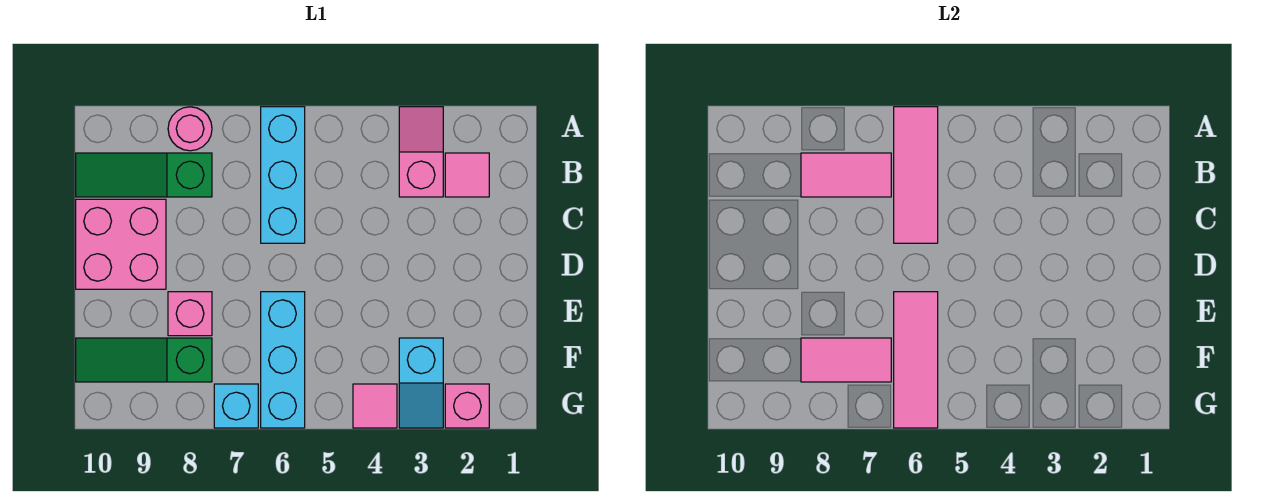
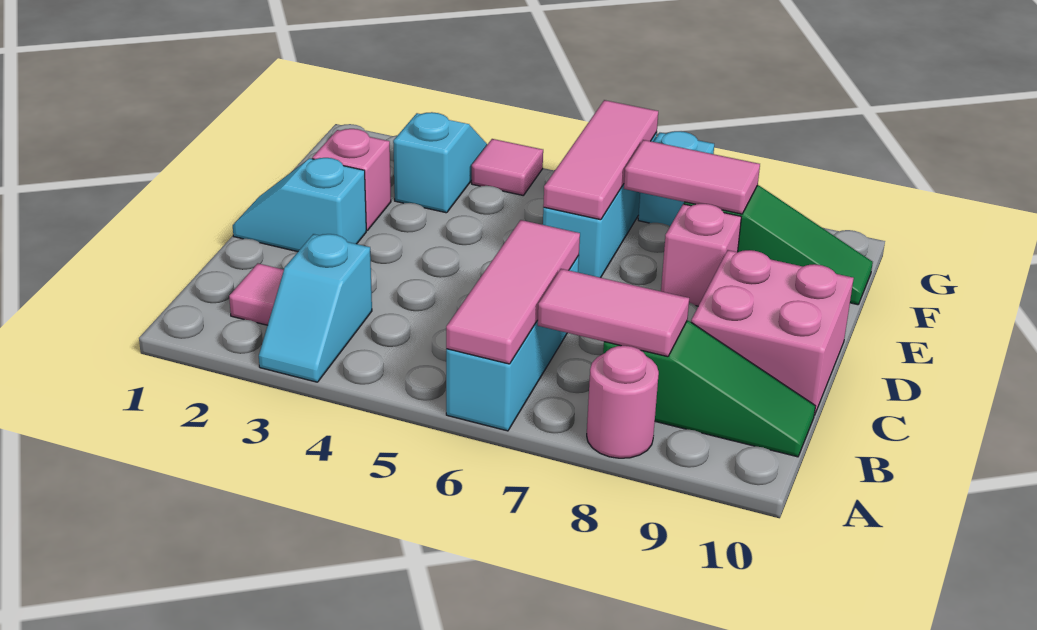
pink slope A3:B3 level 1 top B -> cyan slope A3:B3 level 1 top B
none -> cyan slope D1:D2 level 1 top 2
pink brick G2 level 1 -> pink brick E2 level 1

